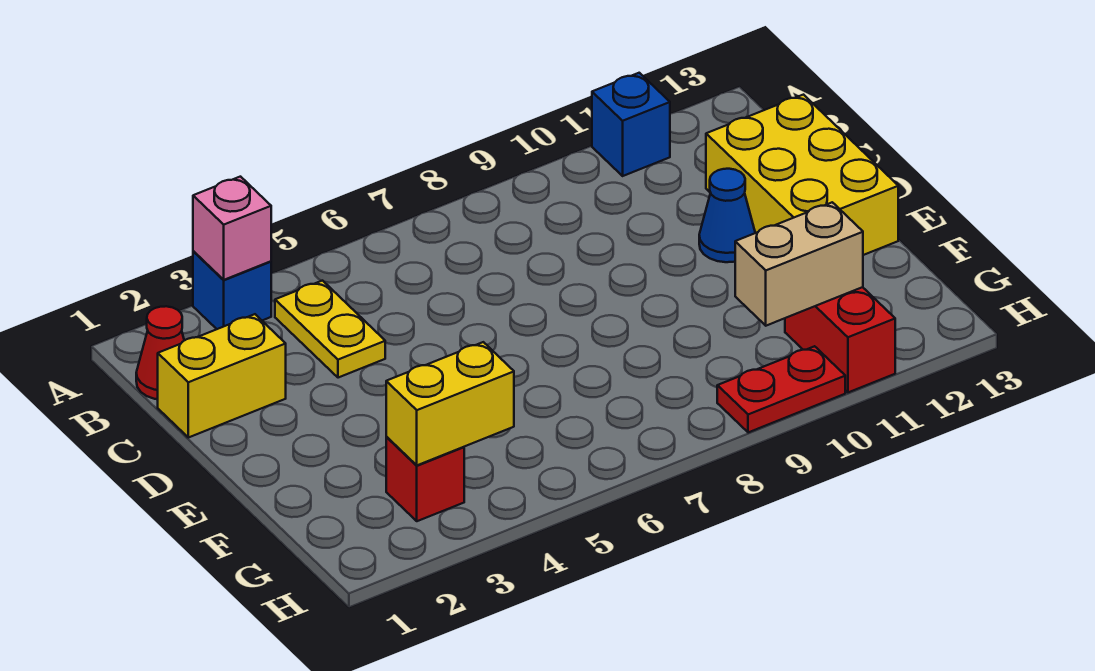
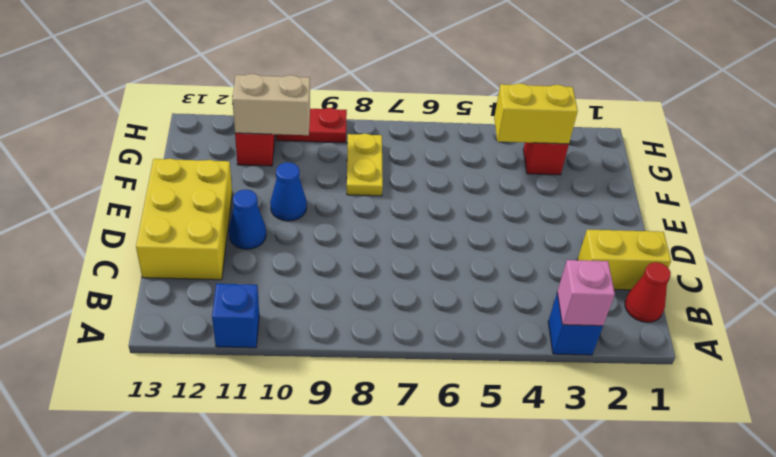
yellow plate B4:C4 level 1 -> yellow plate F8:G8 level 1
none -> blue cone E10 level 1

